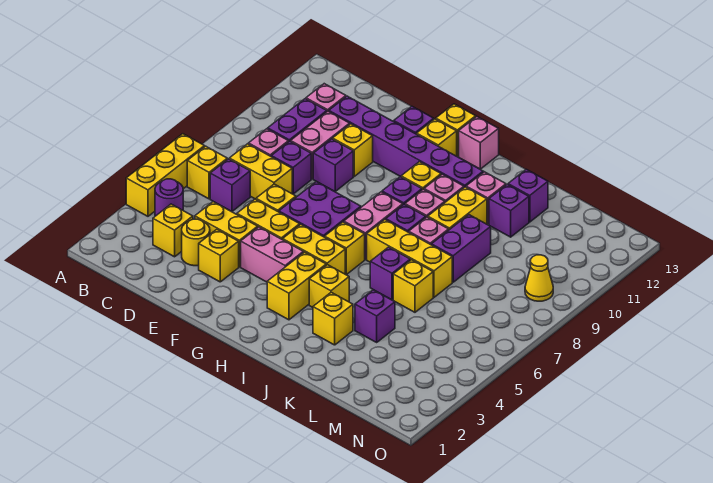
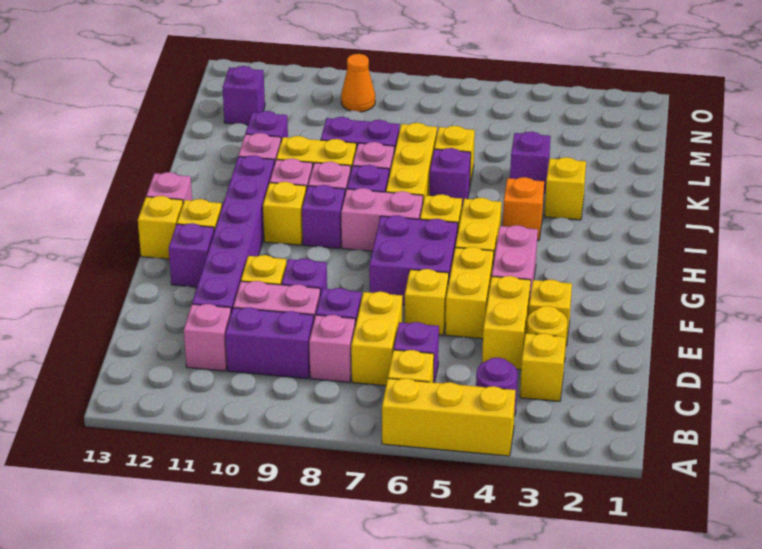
yellow brick H3:H4 level 1 -> none
yellow brick I4 level 1 -> orange brick I4 level 1
purple brick K12 level 1 -> purple brick M12 level 1
yellow cone N9 level 1 -> orange cone N9 level 1

